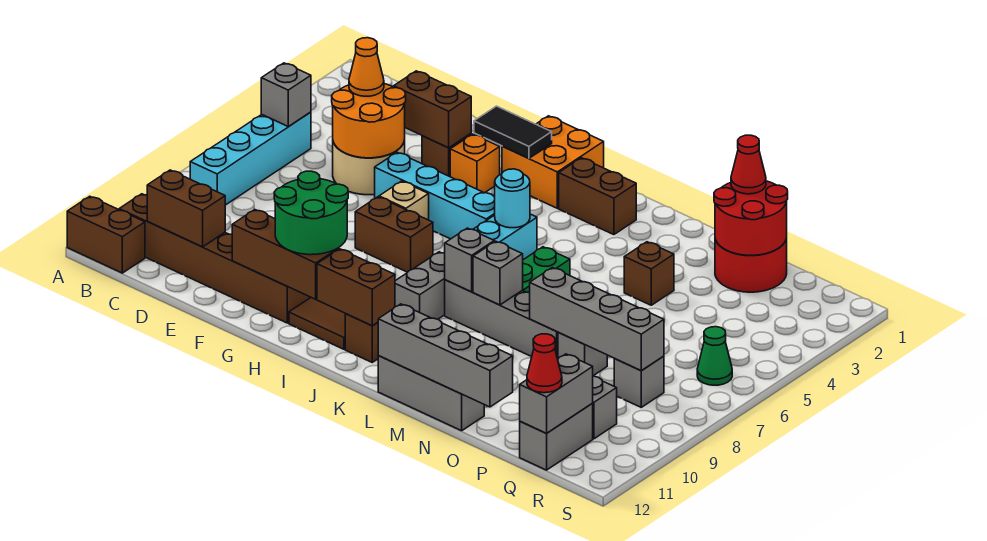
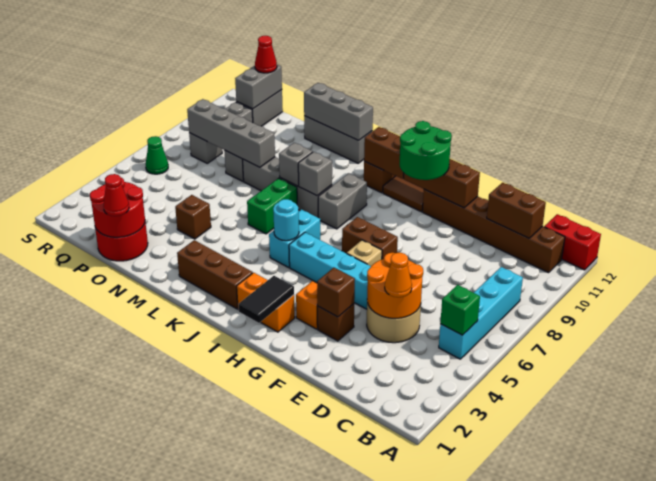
brown brick A12:B12 level 1 -> red brick A12:B12 level 1
grey brick B5 level 2 -> green brick B5 level 2
brown brick E3:F3 level 2 -> brown brick F3 level 2
black tile G2:H2 level 2 -> black tile H1:H2 level 2
orange brick H1:I2 level 1 -> orange brick H2:I2 level 1
brown brick J2:K2 level 1 -> brown brick J2:L2 level 1
grey brick L12:O12 level 2 -> grey brick L12:N12 level 2

